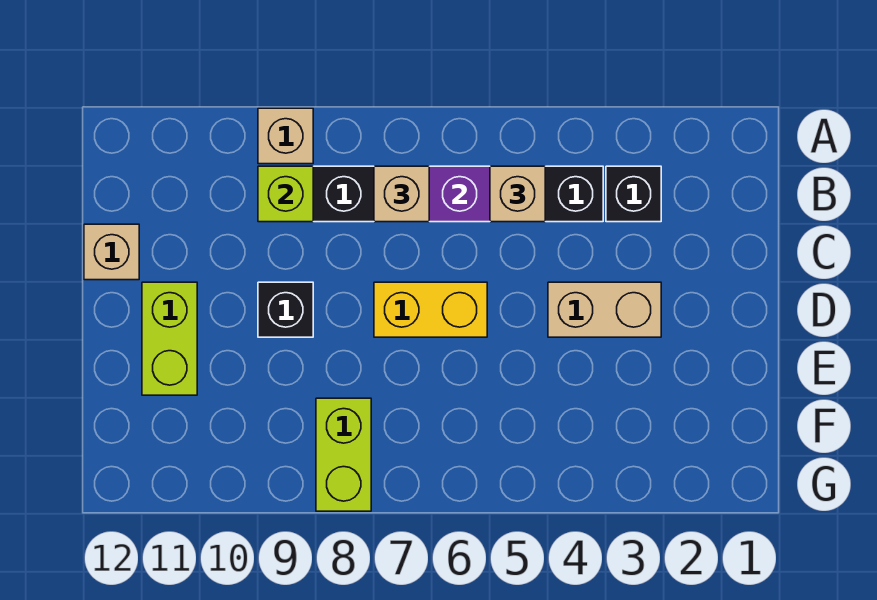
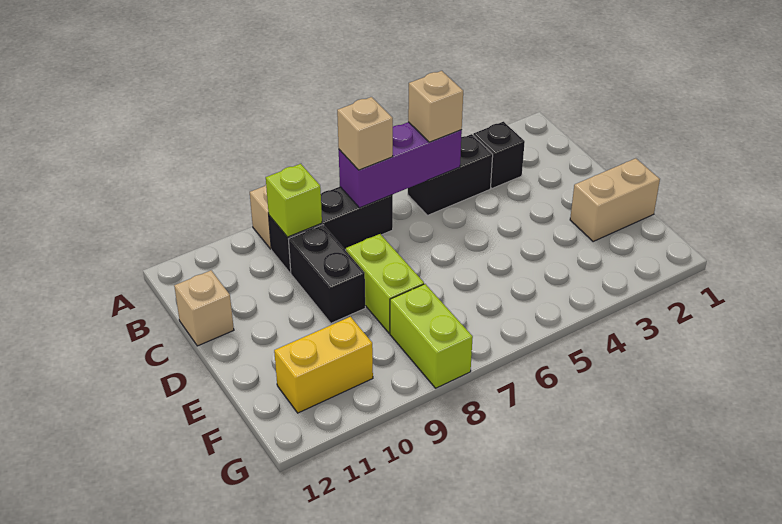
tan brick D3:D4 level 1 -> tan brick E1:E2 level 1
yellow brick D6:D7 level 1 -> yellow brick F10:F11 level 1
black brick D9 level 1 -> black brick C9:D9 level 1
lime brick D11:E11 level 1 -> lime brick D8:E8 level 1

